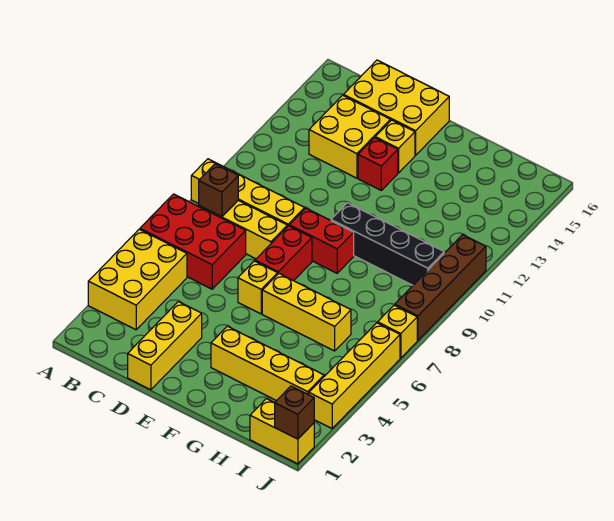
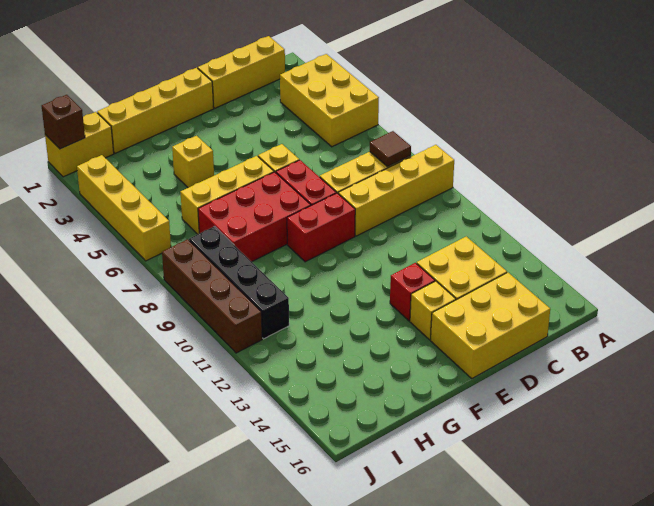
red brick A6:C7 level 1 -> red brick F7:H8 level 1
brown brick B8 level 2 -> brown tile B8 level 2
yellow brick D1:D3 level 1 -> yellow brick B1:D1 level 1
yellow brick F3:I3 level 1 -> yellow brick E1:H1 level 1
black brick F10:I10 level 1 -> black brick I8:I11 level 1
yellow brick J7 level 1 -> yellow brick G4 level 1

